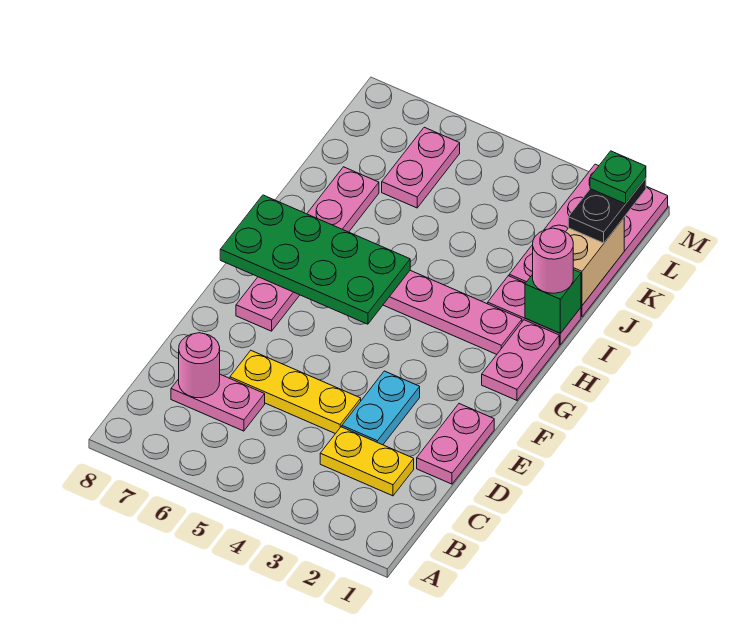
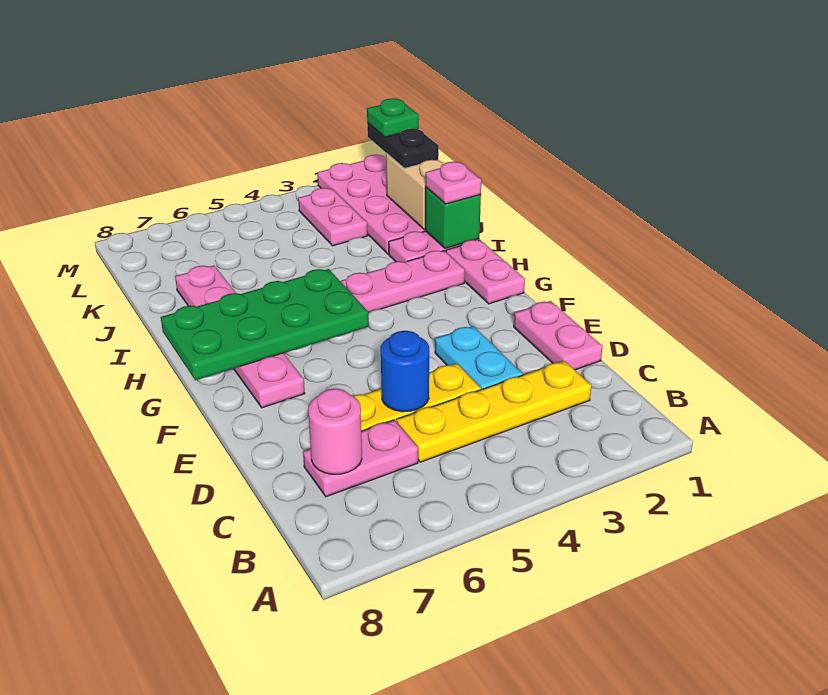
yellow plate C2:C3 level 1 -> yellow plate C2:C5 level 1
none -> blue round brick D5 level 2
pink round brick I1 level 3 -> pink plate I1 level 3
pink plate K6:L6 level 1 -> pink plate K3:L3 level 1

